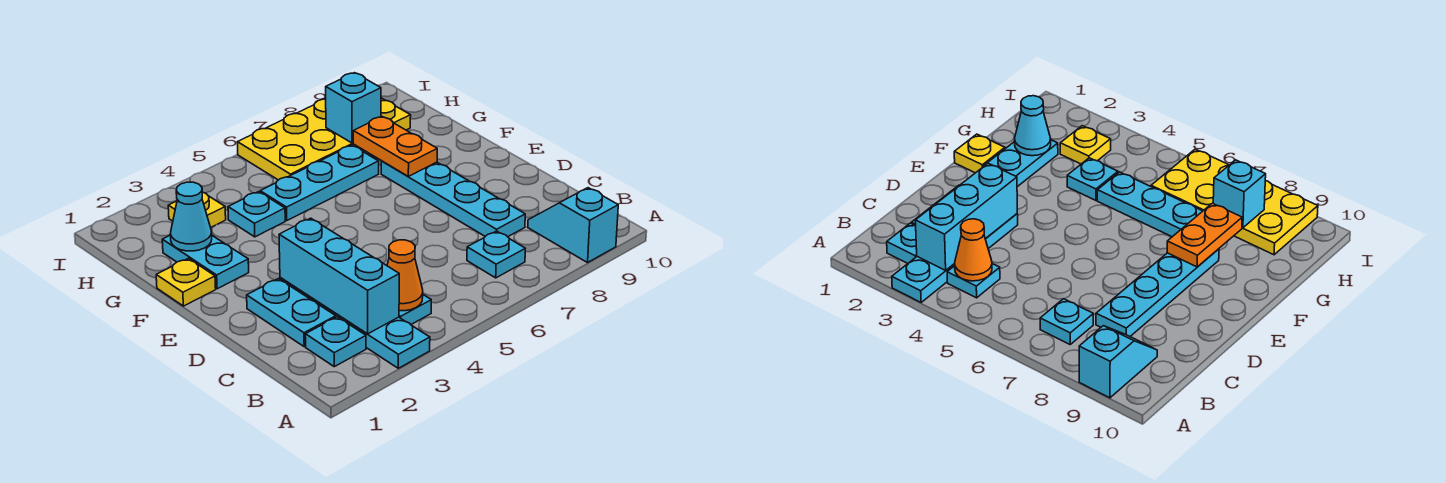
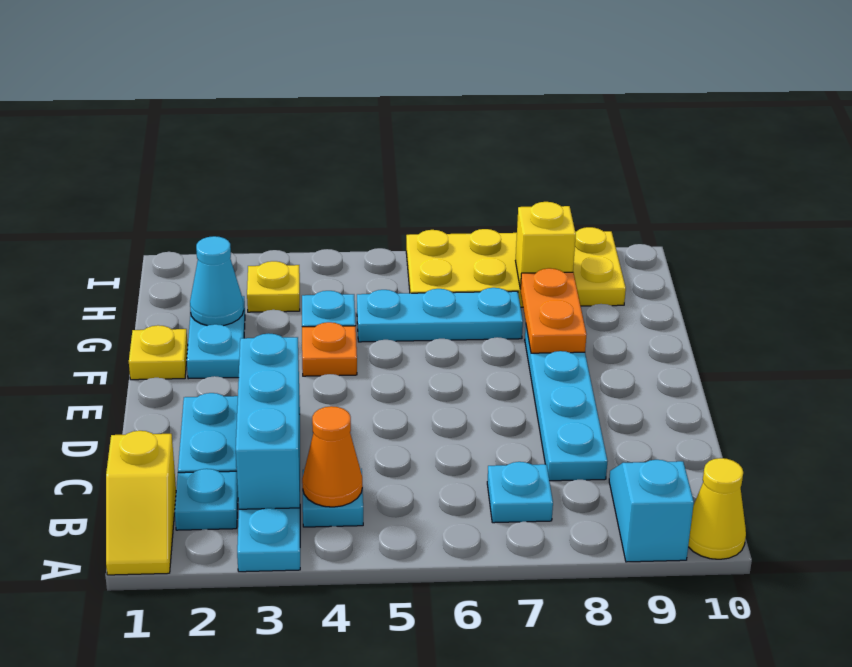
none -> yellow slope A1:B1 level 1 top B
none -> yellow cone A10 level 1
none -> orange plate F4 level 1
cyan brick H8 level 2 -> yellow brick H8 level 2

